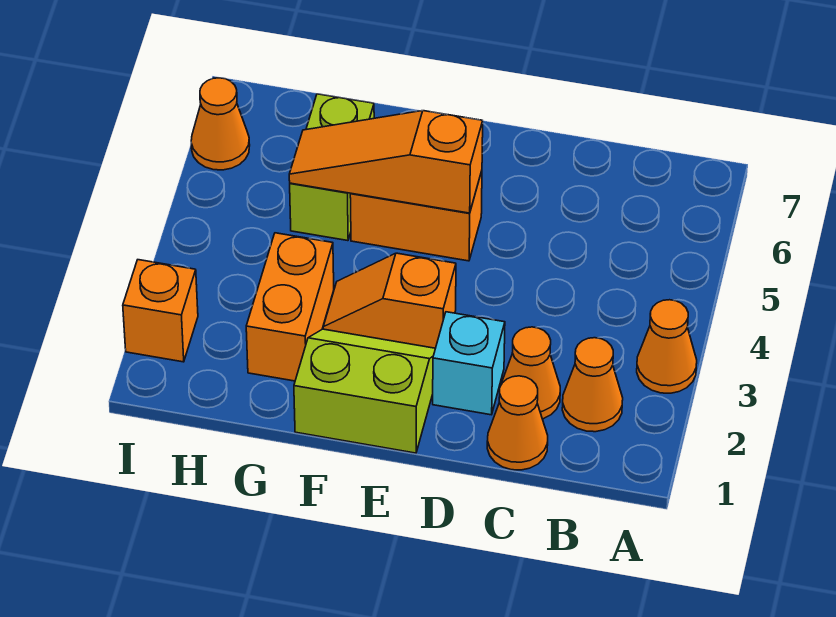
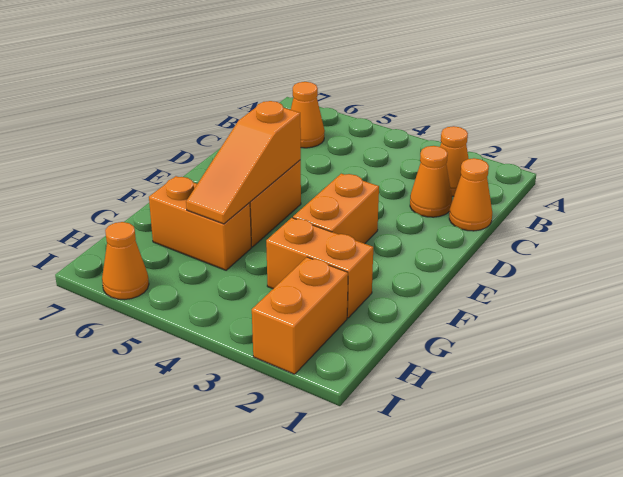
orange cone A3 level 1 -> orange cone B6 level 1
cyan brick D2 level 1 -> none
lime slope E1:F2 level 1 top 1 -> none
orange slope E3:F3 level 1 top E -> orange brick E3:F3 level 1
lime brick G5:G6 level 1 -> orange brick G5:G6 level 1
orange brick I2 level 1 -> orange brick H2:I2 level 1

